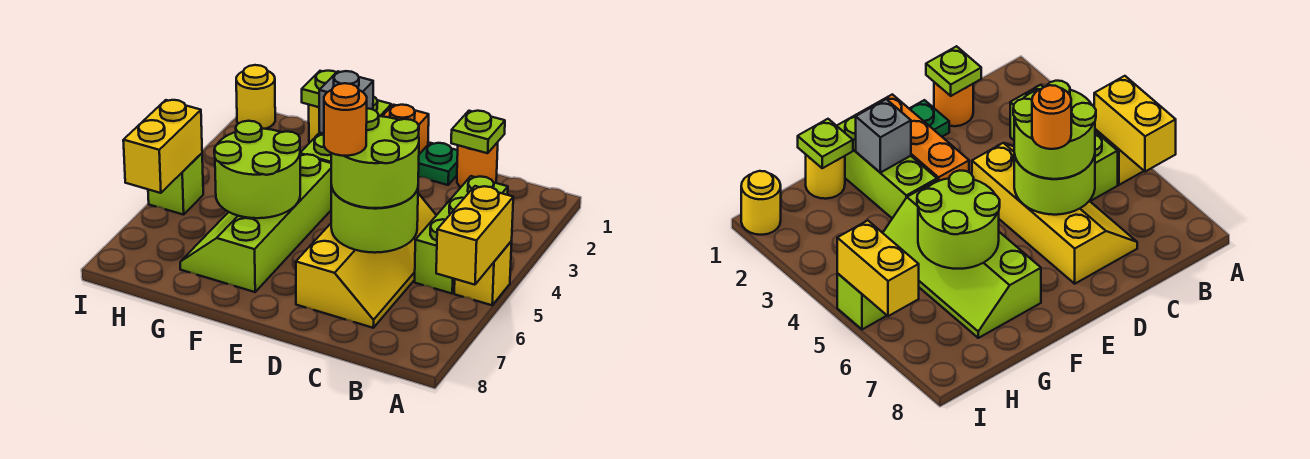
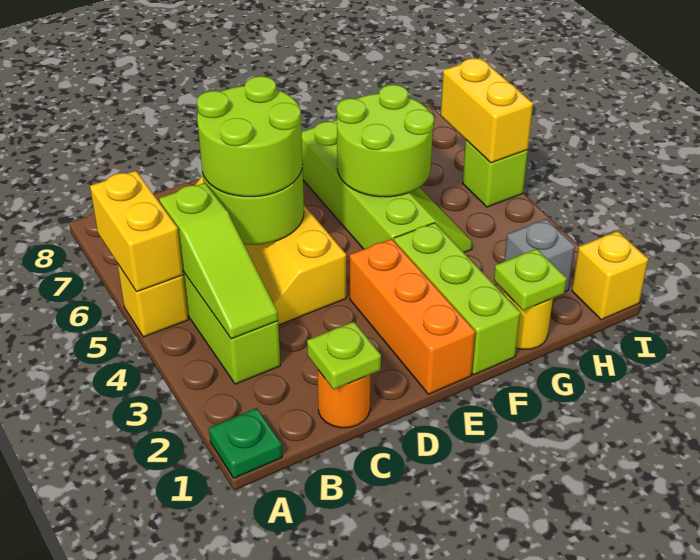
none -> lime slope B3:B5 level 2 top 5
green plate D1 level 1 -> green plate A1 level 1
orange round brick D6 level 4 -> none
grey brick F2 level 2 -> grey brick H2 level 1
yellow round brick I1 level 1 -> yellow brick I1 level 1

